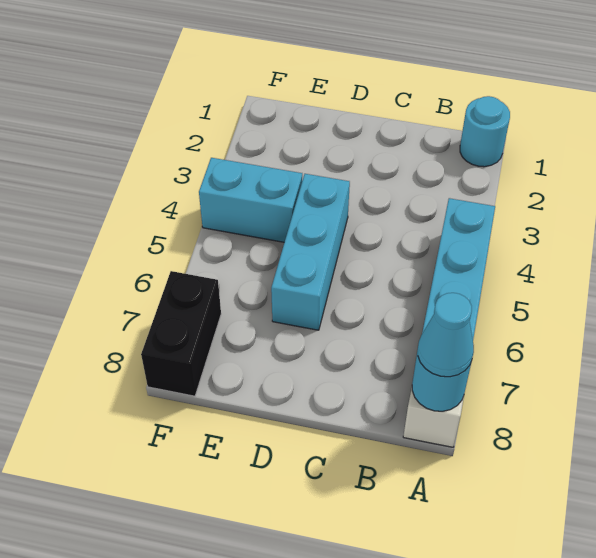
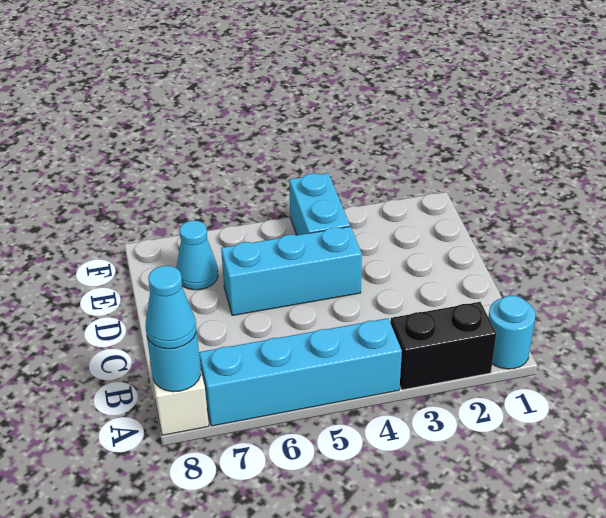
none -> cyan cone E7 level 1
black brick F7:F8 level 1 -> black brick A2:A3 level 1

